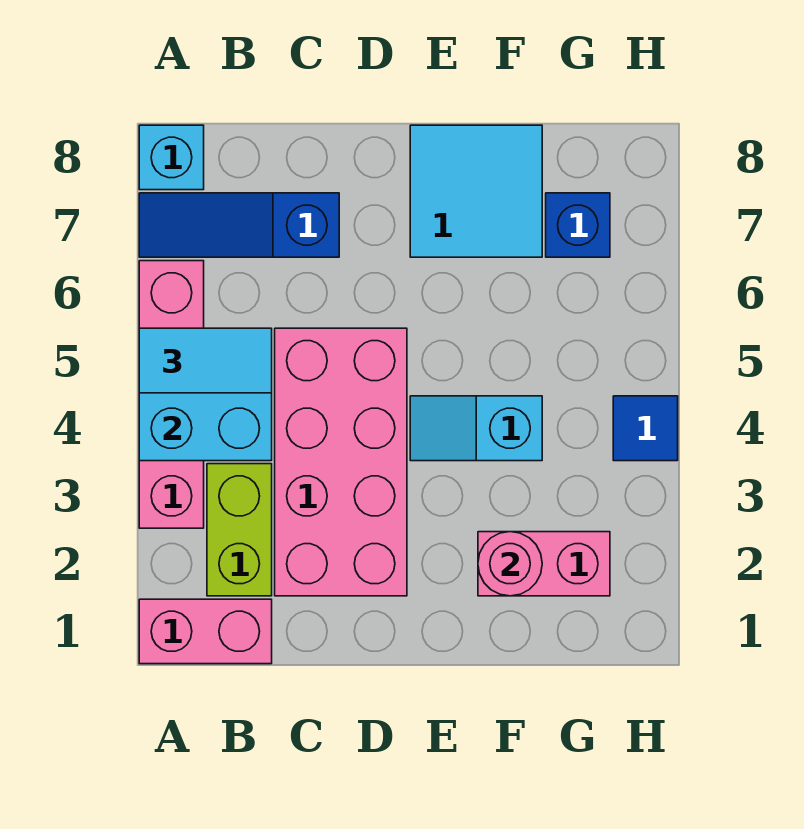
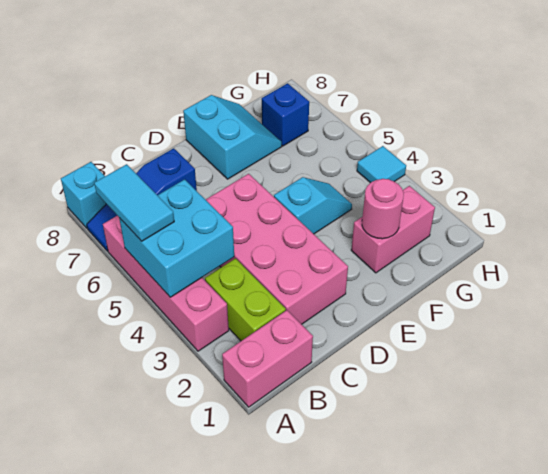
cyan tile A5:B5 level 3 -> cyan tile A5:A6 level 3
cyan slope E4:F4 level 1 top F -> cyan slope E4:F4 level 1 top E
cyan tile E7:F8 level 1 -> cyan slope E7:F8 level 1 top E
blue tile H4 level 1 -> cyan tile H4 level 1

